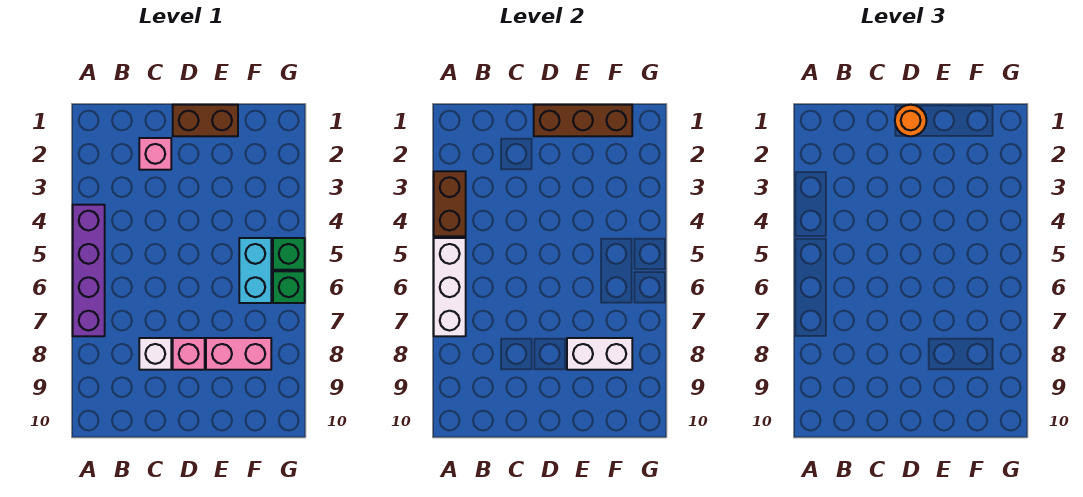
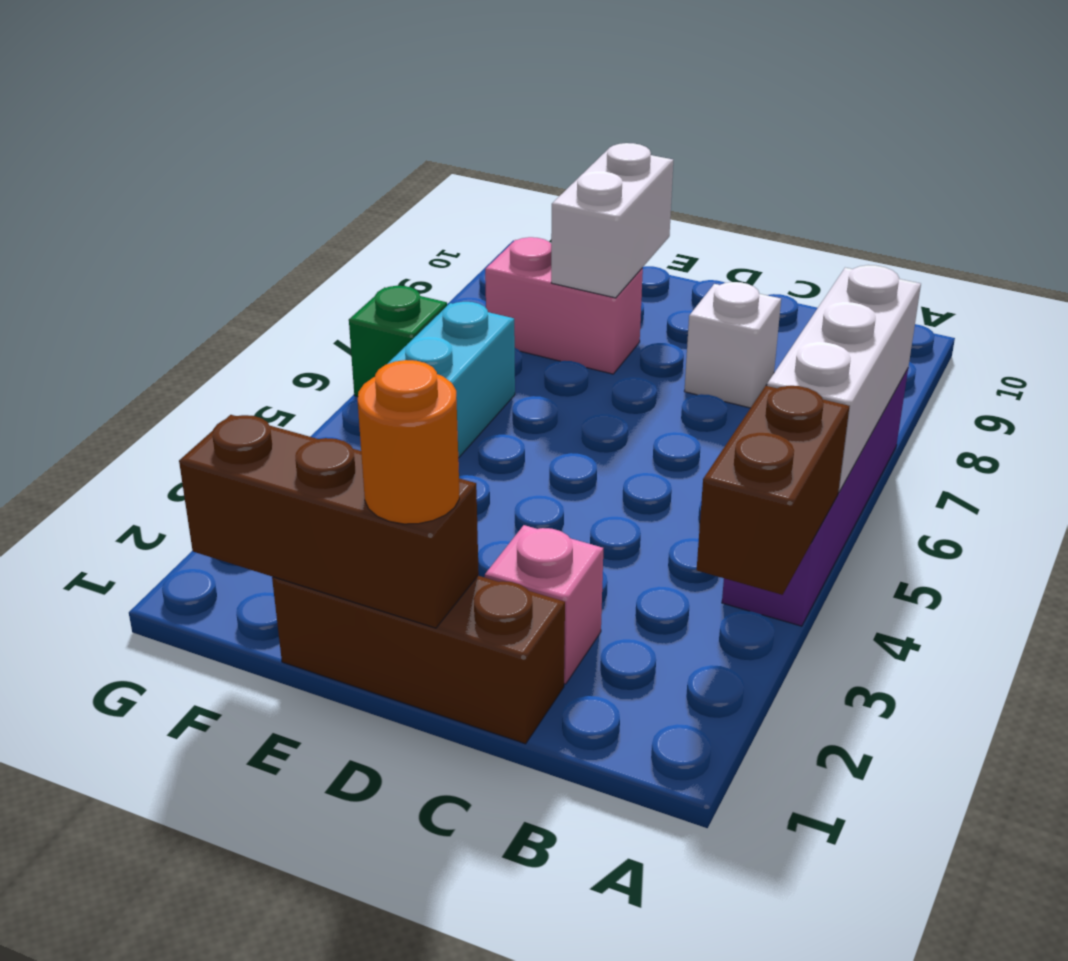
brown brick D1:E1 level 1 -> brown brick C1:E1 level 1
pink brick D8 level 1 -> none
white brick E8:F8 level 2 -> white brick E8:E9 level 2
green brick G5 level 1 -> none

